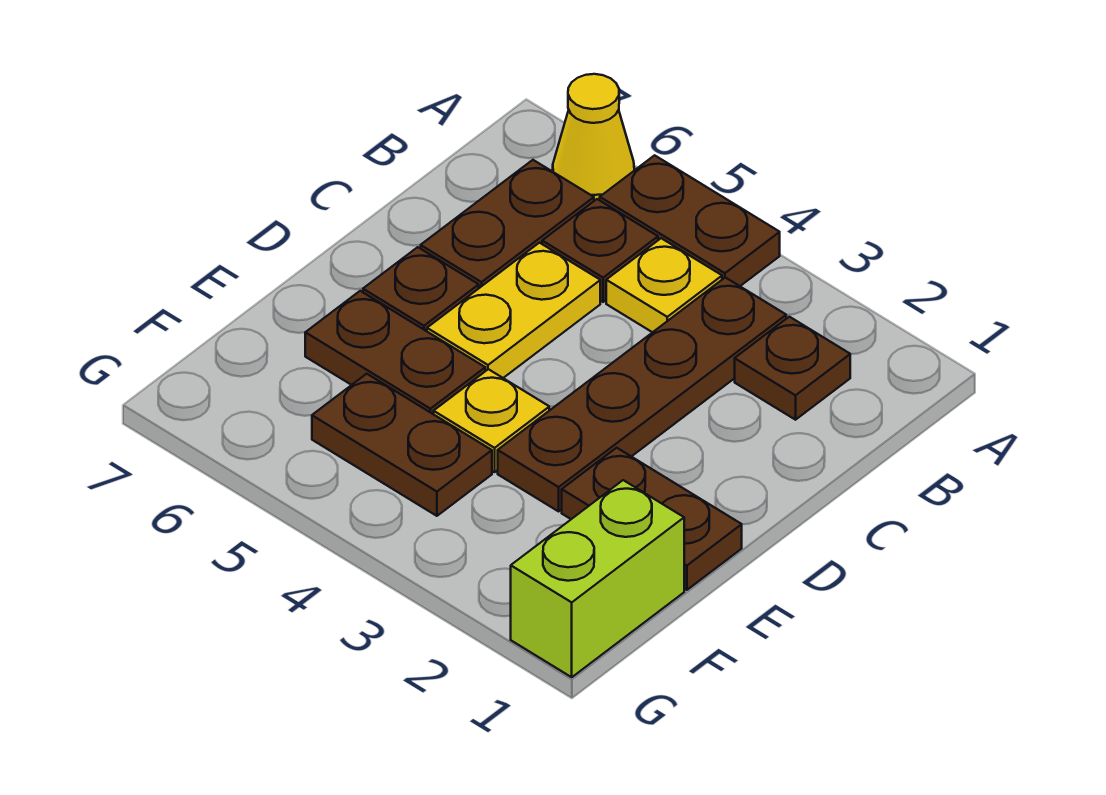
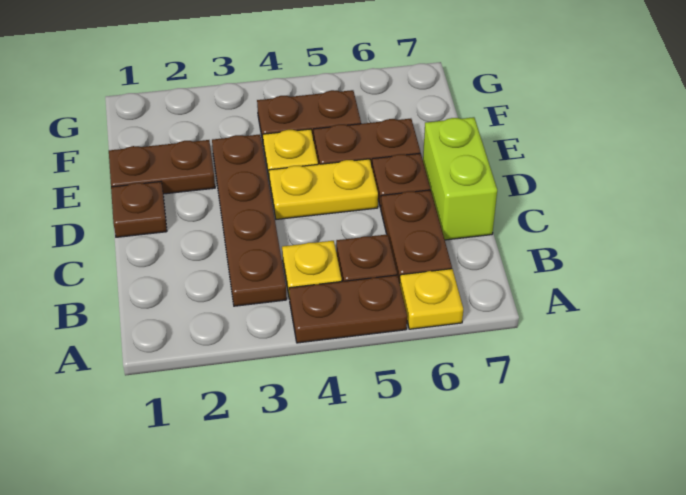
yellow cone A6 level 1 -> yellow plate A6 level 1
brown plate B2 level 1 -> brown plate D1 level 1
yellow plate C5:D5 level 1 -> yellow plate D4:D5 level 1
lime brick F1:G1 level 1 -> lime brick C7:D7 level 1

